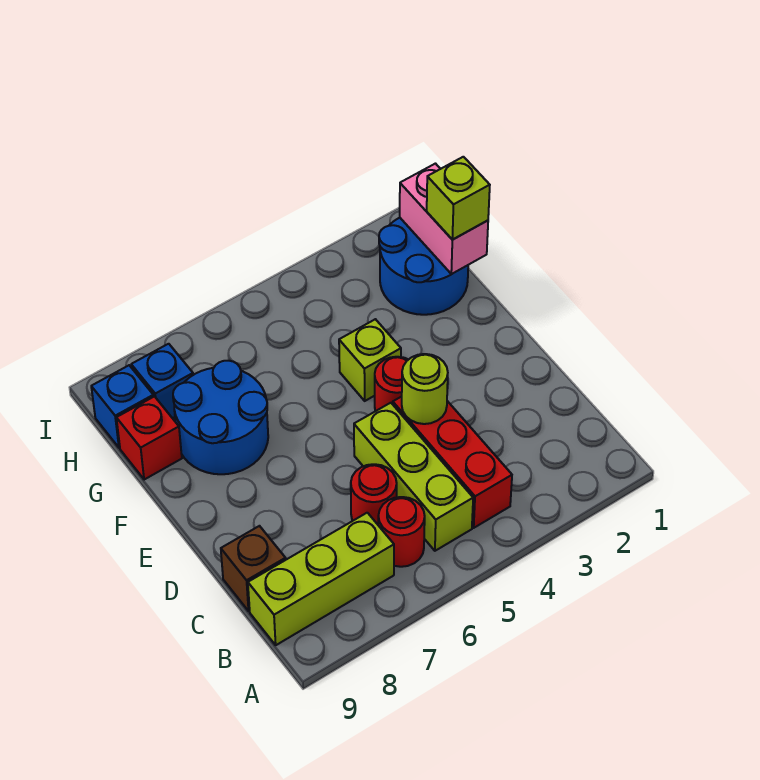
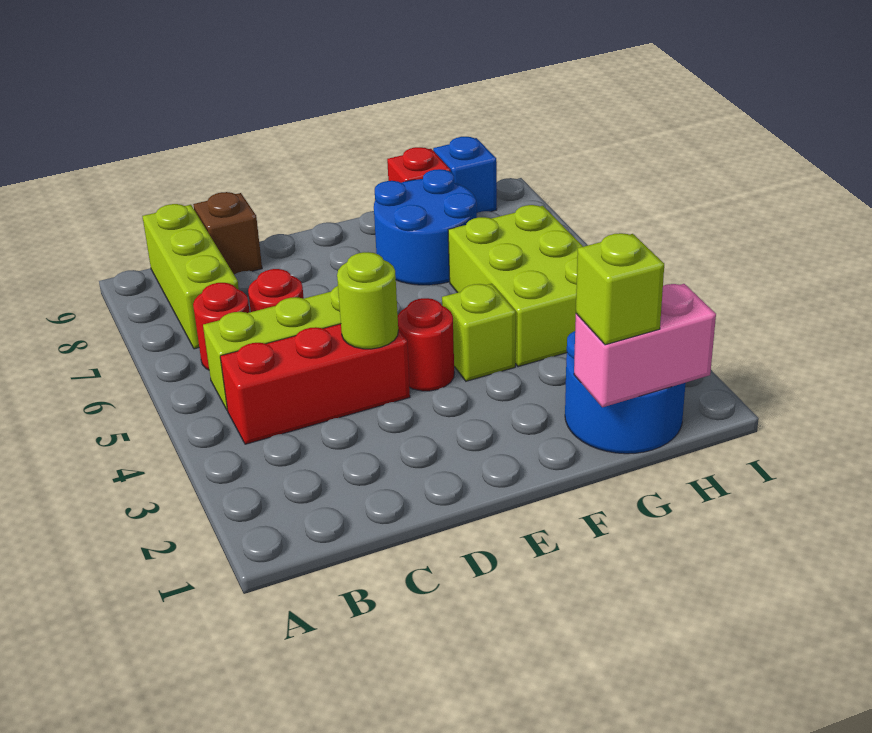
none -> lime brick G4:H6 level 1
blue brick H8 level 1 -> none

